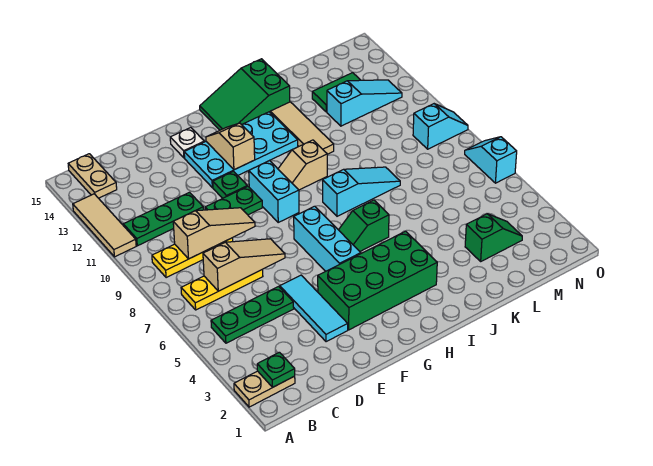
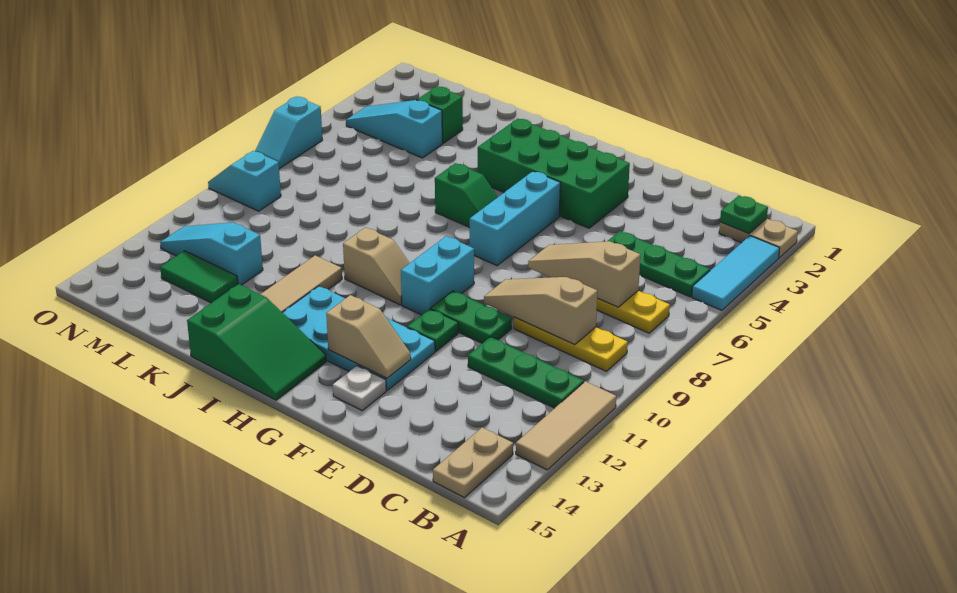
cyan tile E3:E5 level 1 -> cyan tile A3:A5 level 1
tan slope G12:G13 level 2 top 12 -> tan slope F13:G13 level 2 top G
cyan slope I8:K8 level 1 top I -> cyan slope L4:N4 level 1 top L

